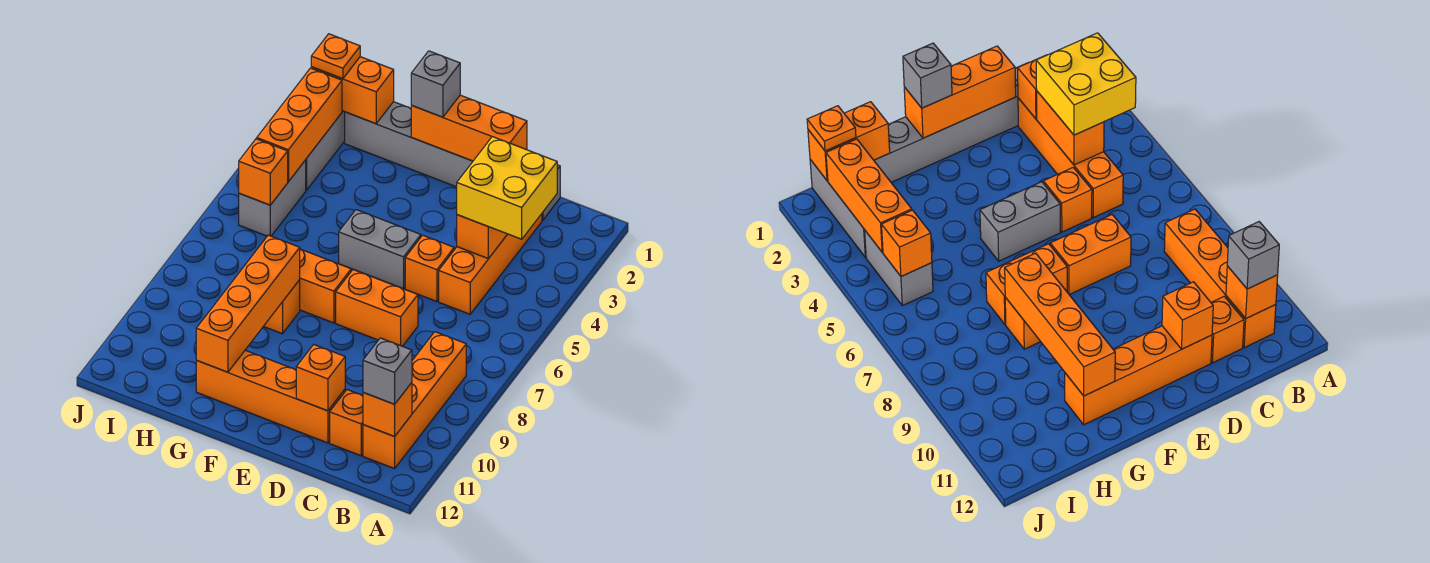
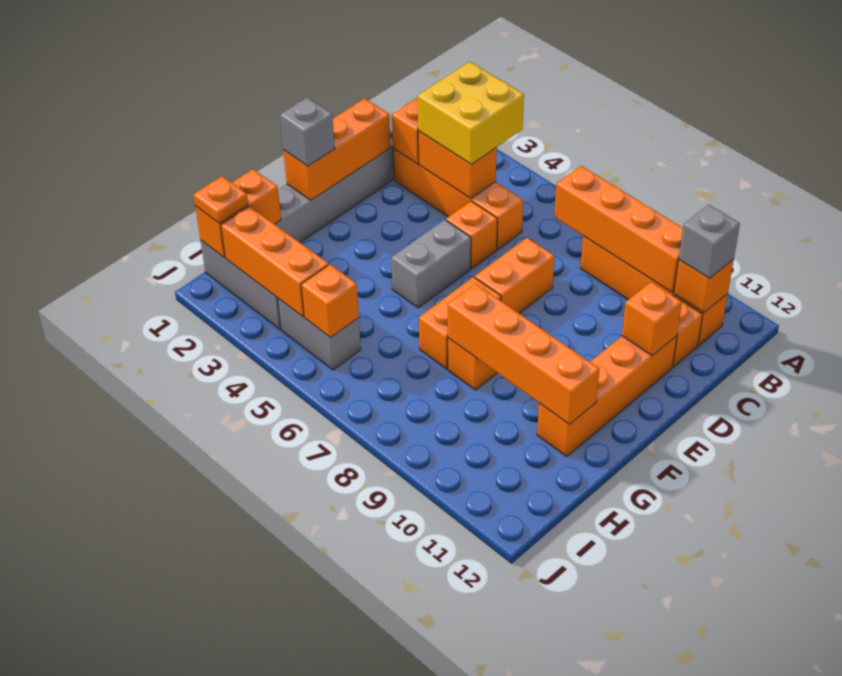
none -> orange brick B7:B10 level 2

